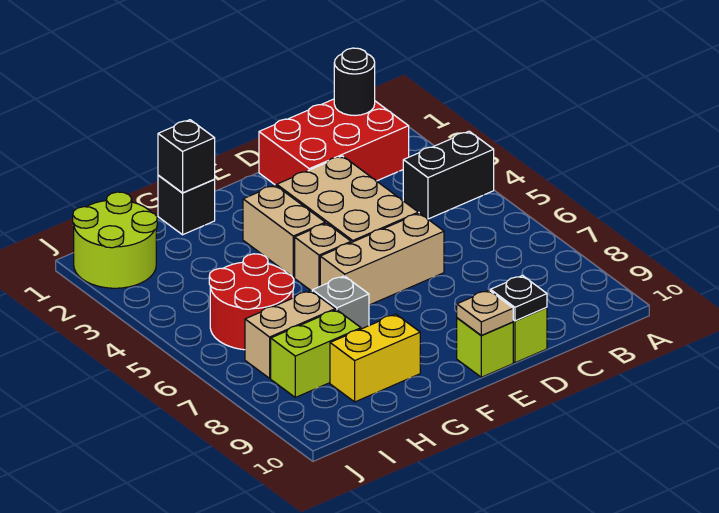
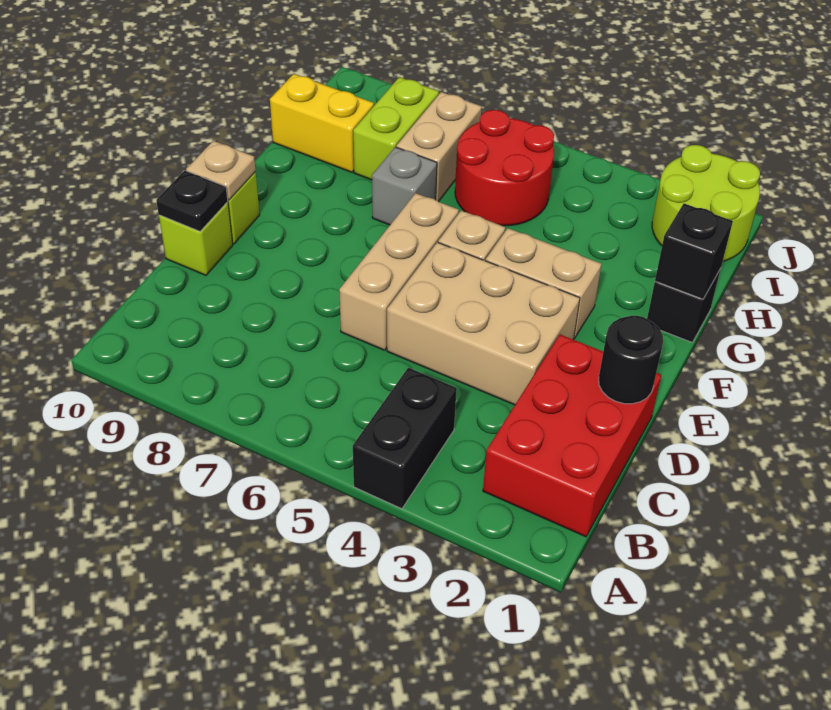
black round brick B1 level 2 -> black round brick D1 level 2
yellow brick G9:H9 level 1 -> yellow brick H9:H10 level 1

